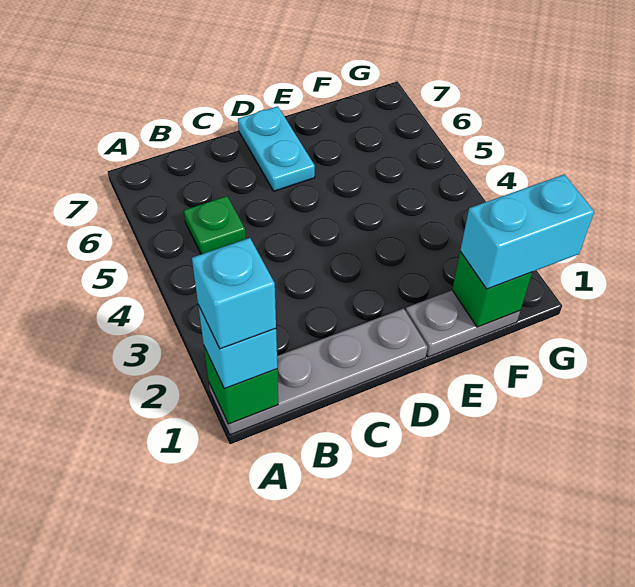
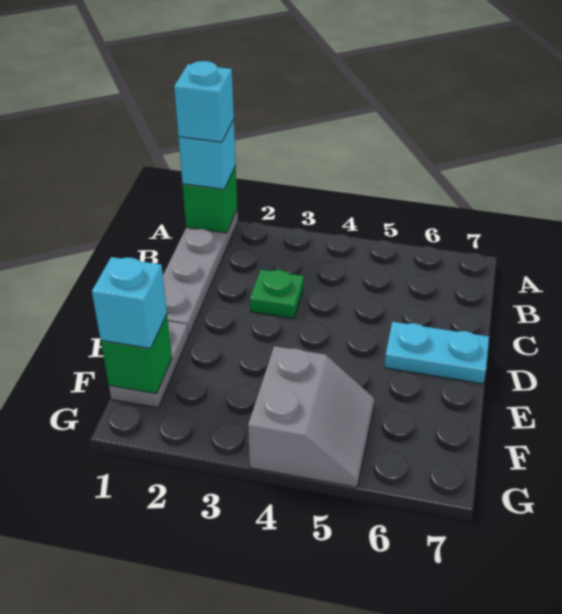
green plate B5 level 1 -> green plate C3 level 1
cyan brick F1:G1 level 3 -> cyan brick F1 level 3
none -> grey slope F4:G5 level 1 top 4

